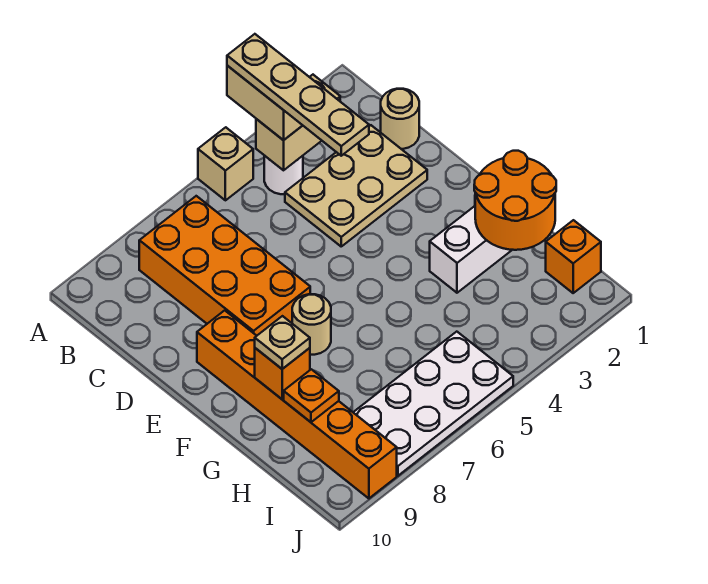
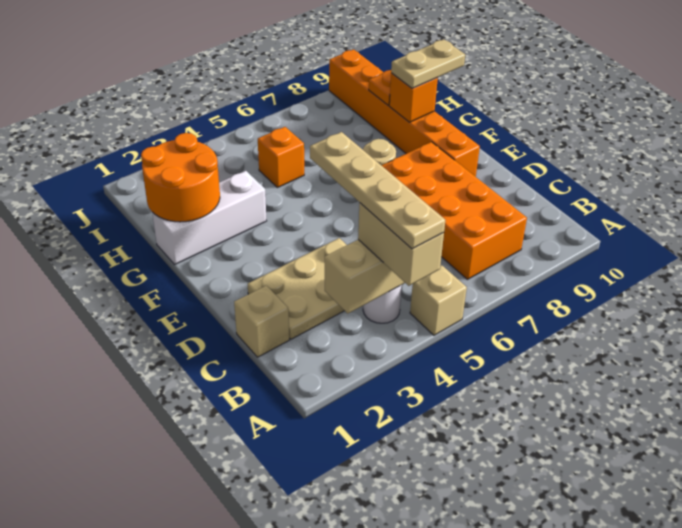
tan round brick C1 level 1 -> tan brick C1 level 1
tan plate G9 level 3 -> tan plate G9:G10 level 3
orange brick I1 level 1 -> orange brick H5 level 1
white plate I5:J8 level 1 -> none

